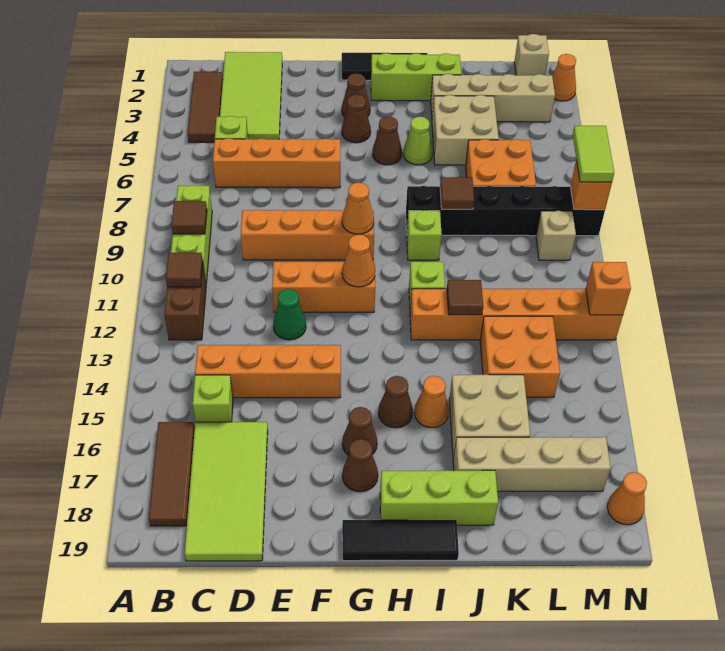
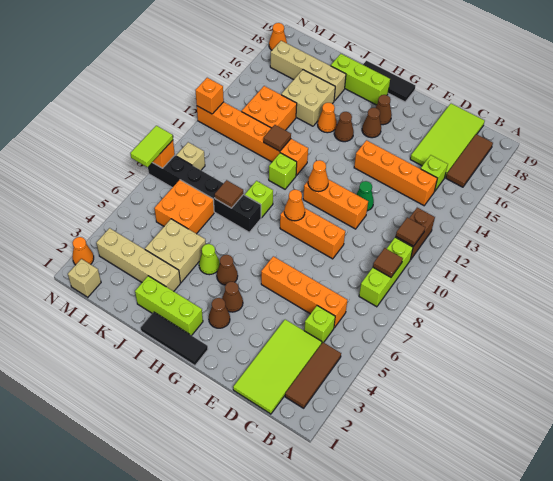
orange brick D9:G9 level 1 -> orange brick E9:G9 level 1

